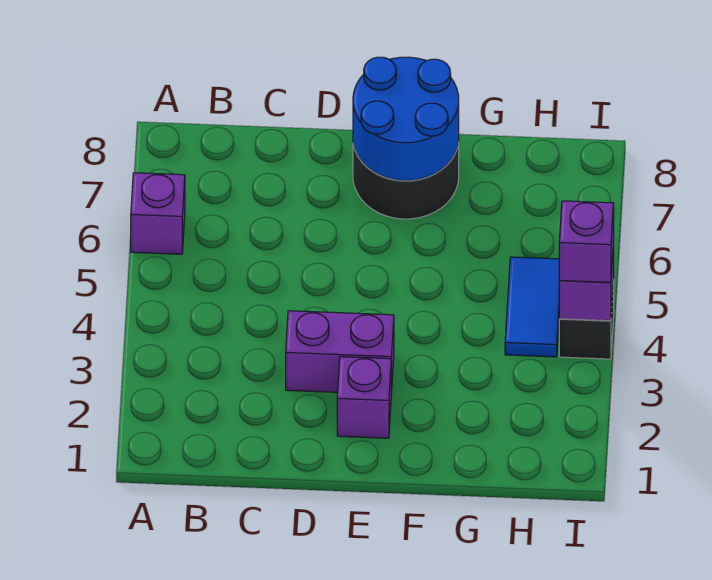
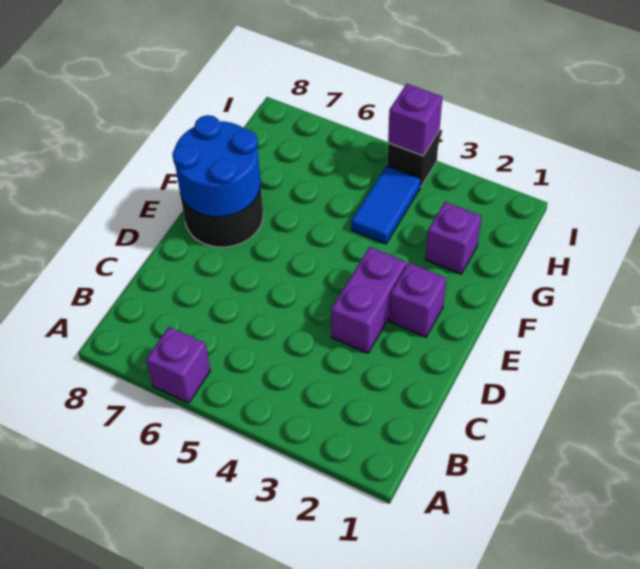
blue tile H4:H5 level 1 -> blue tile G4:H4 level 1
purple brick I4 level 3 -> purple brick G2 level 1

